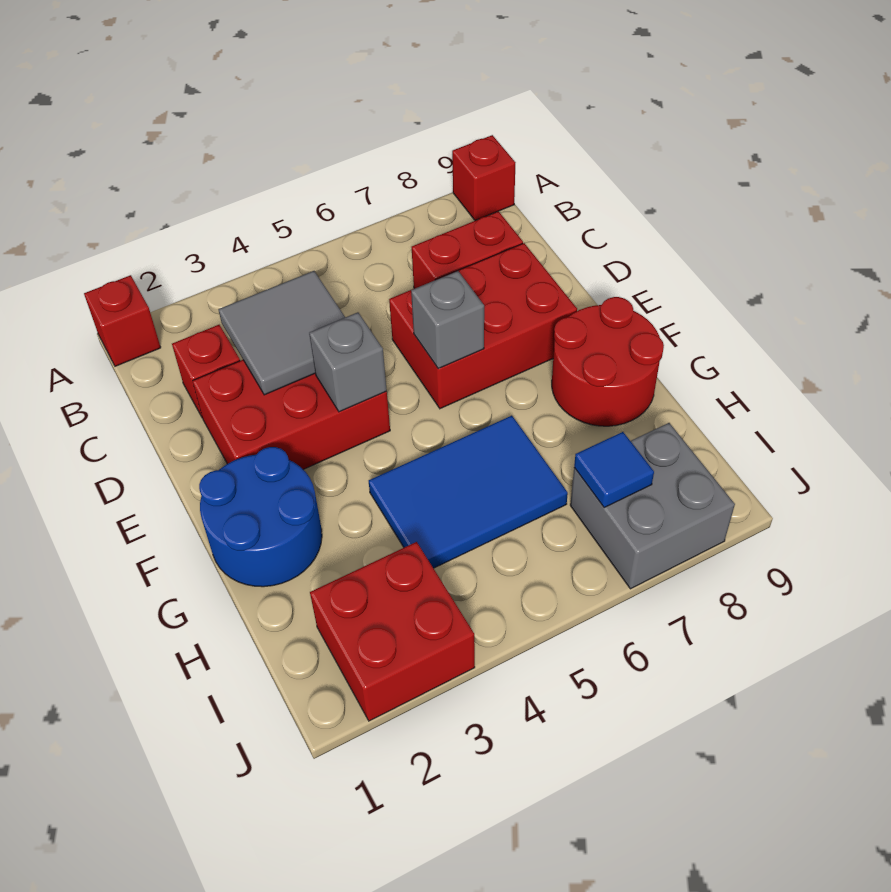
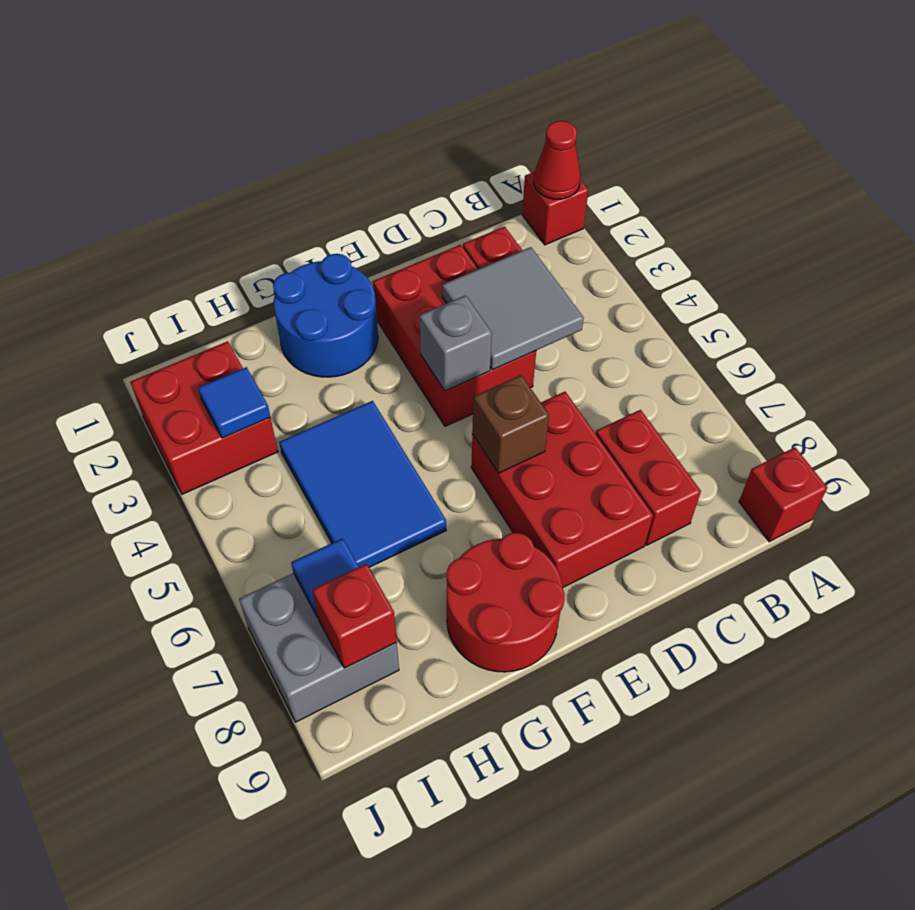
none -> red cone A1 level 2
grey brick E6 level 2 -> brown brick E6 level 2
none -> blue tile I3 level 2
none -> red brick I8 level 2

